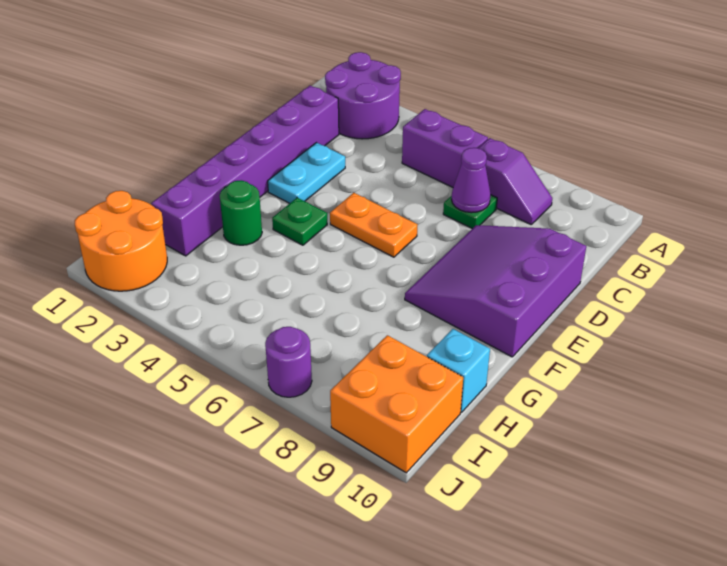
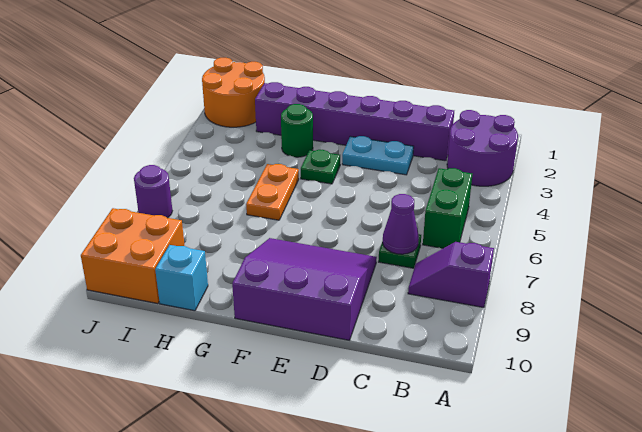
purple brick B5:B6 level 1 -> green brick B5:B6 level 1
purple slope B7:B8 level 1 top 7 -> purple slope A8:B8 level 1 top A
orange plate E5:E6 level 1 -> orange plate G5:G6 level 1

